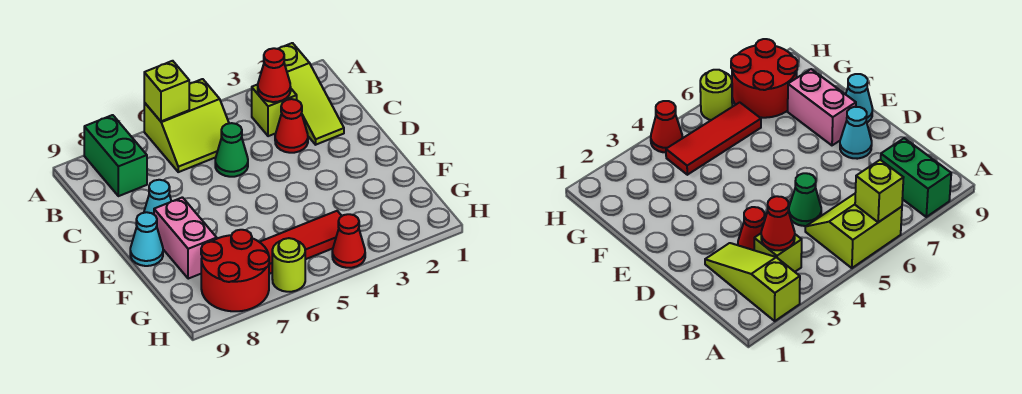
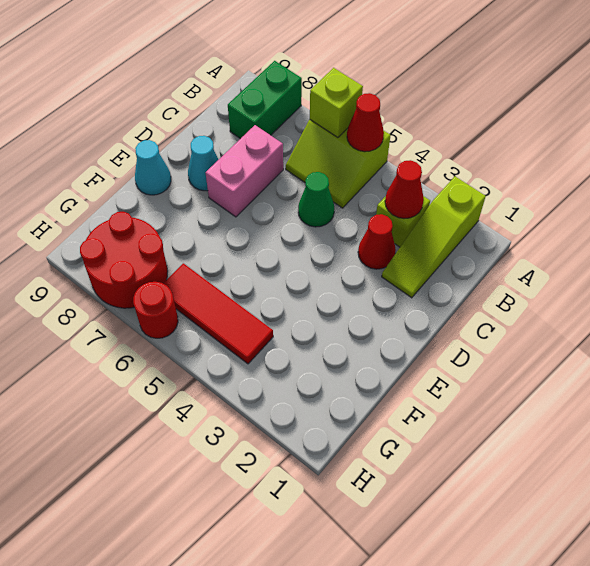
pink brick E8:F8 level 1 -> pink brick C7:D7 level 1
red cone H4 level 1 -> red cone A5 level 2
lime round brick H6 level 1 -> red round brick H6 level 1

